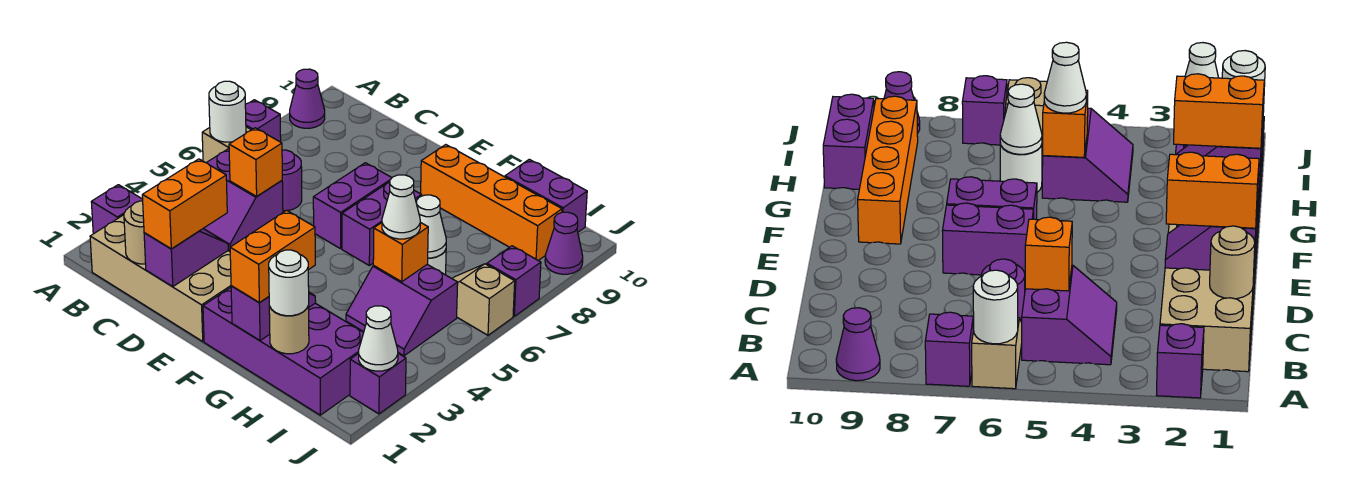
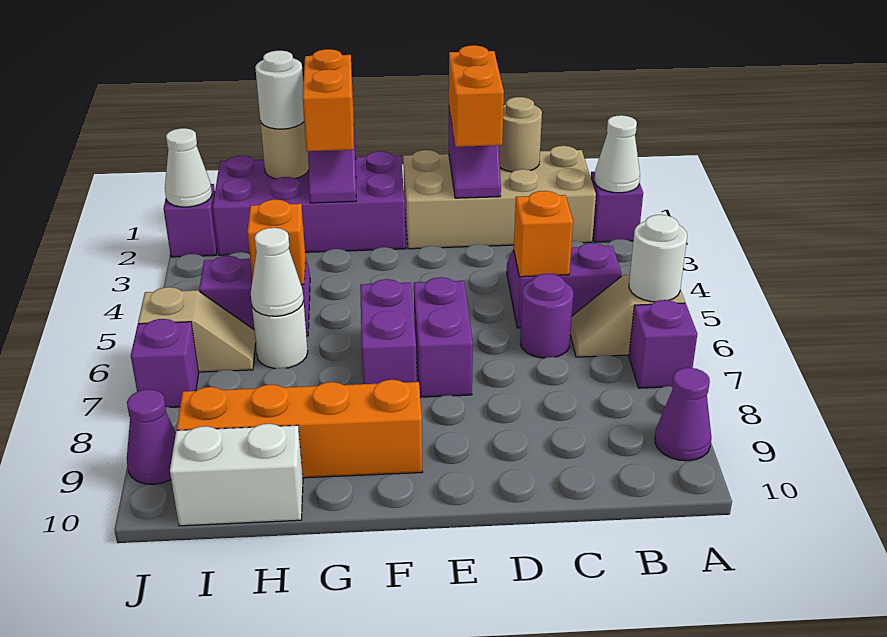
white cone H5 level 3 -> white cone A2 level 2
purple brick H10:I10 level 1 -> white brick H10:I10 level 1

